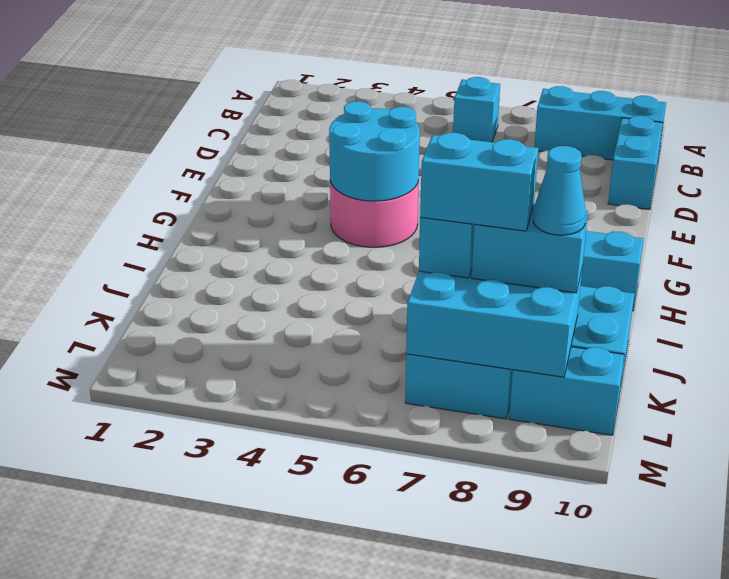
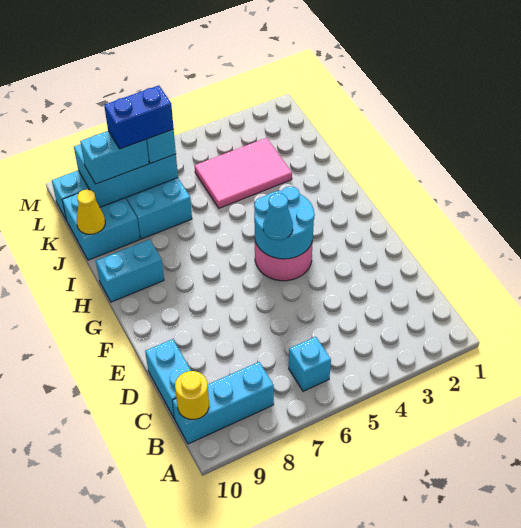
none -> yellow round brick B10 level 2
none -> pink tile J3:K5 level 1
none -> yellow cone J10 level 2
cyan brick K7:K8 level 4 -> blue brick K7:K8 level 4
cyan cone K9 level 4 -> cyan cone F5 level 3

